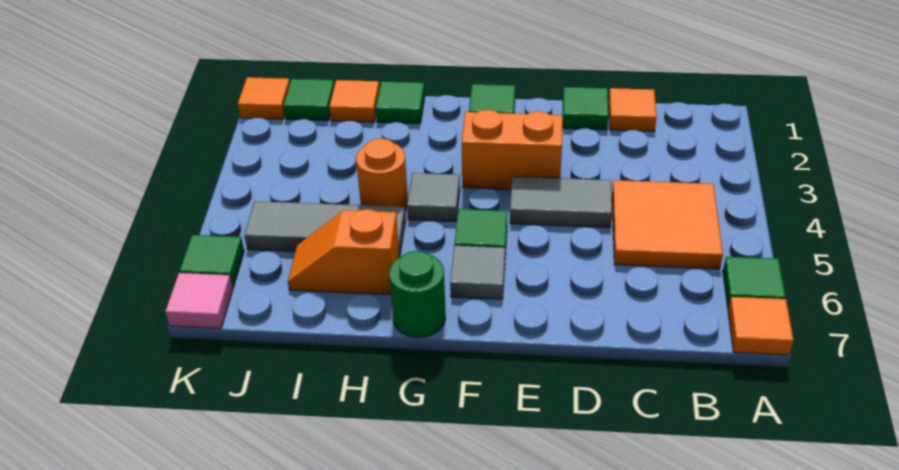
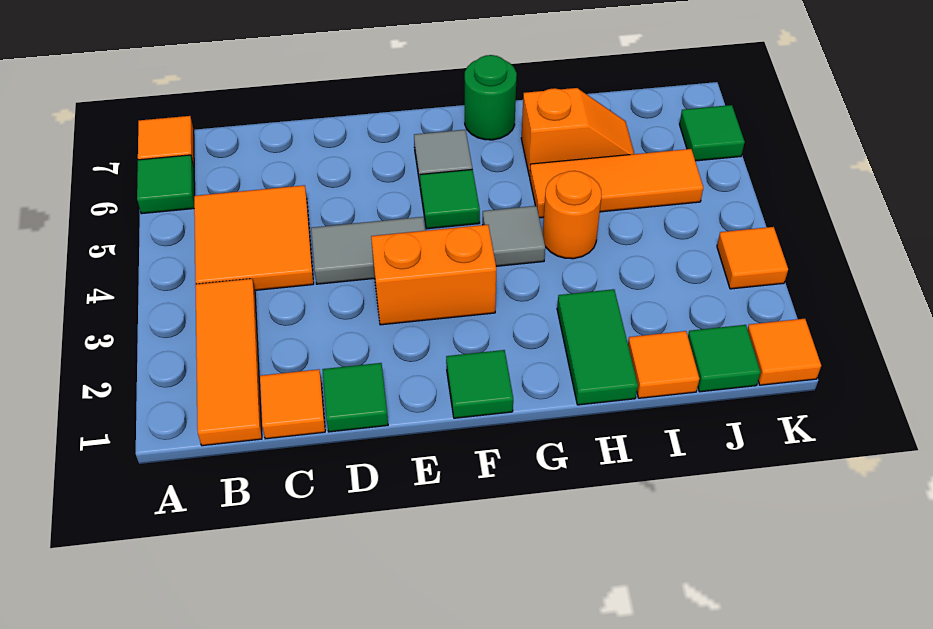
none -> orange tile B1:B3 level 1
green tile H1 level 1 -> green tile H1:H2 level 1
grey tile H5:J5 level 1 -> orange tile H5:J5 level 1
none -> orange tile K3 level 1
pink tile K7 level 1 -> none

